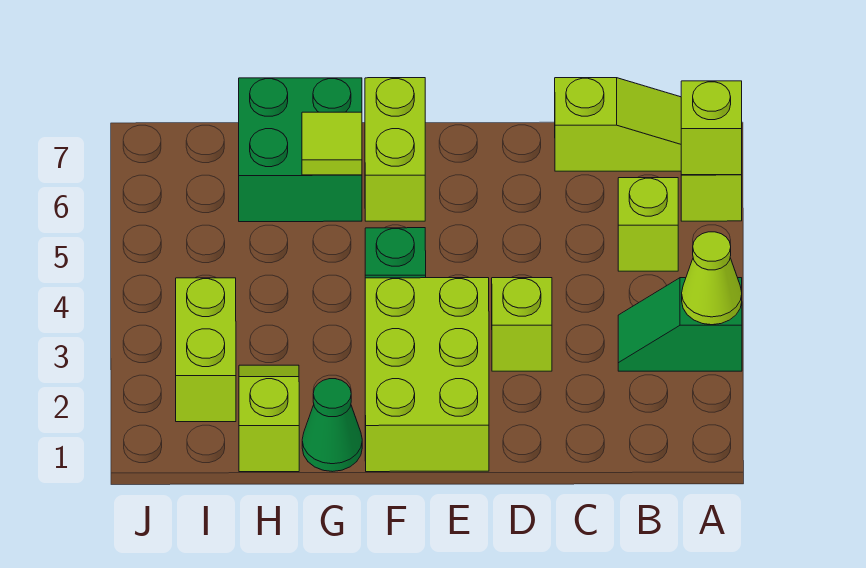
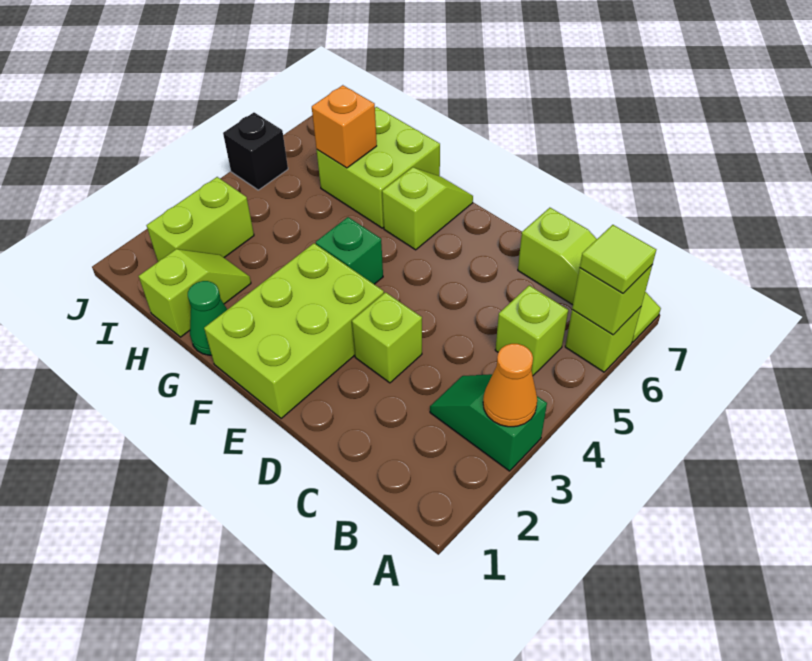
lime cone A3 level 2 -> orange cone A3 level 2
lime brick F6:F7 level 1 -> lime slope F6:F7 level 1 top 6
green brick G6:H7 level 1 -> lime brick G6:H7 level 1
lime tile G6 level 2 -> lime tile A6 level 3
none -> orange brick H6 level 2
none -> black brick J5 level 1

